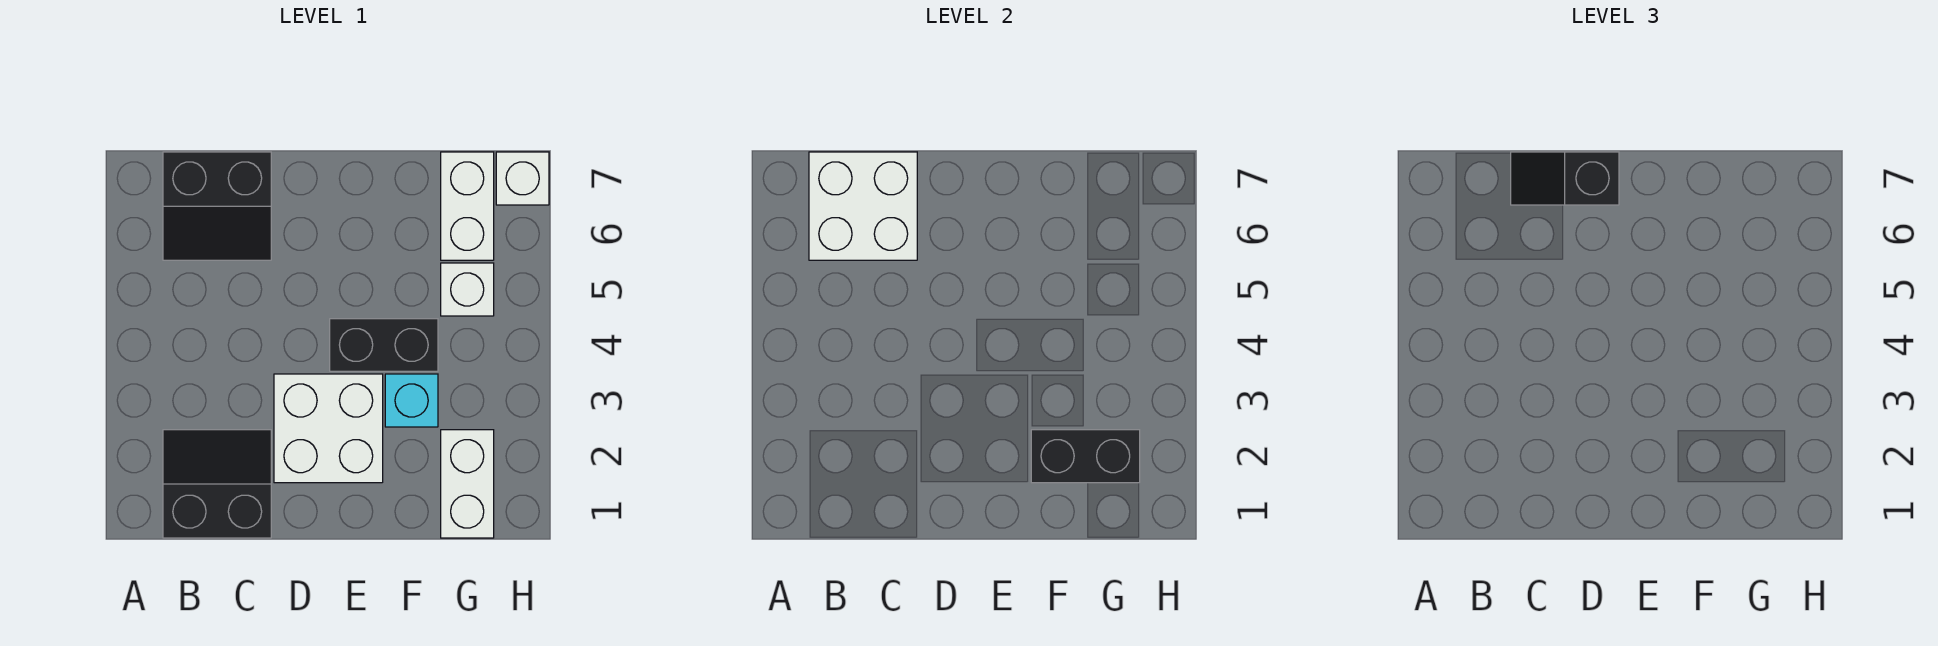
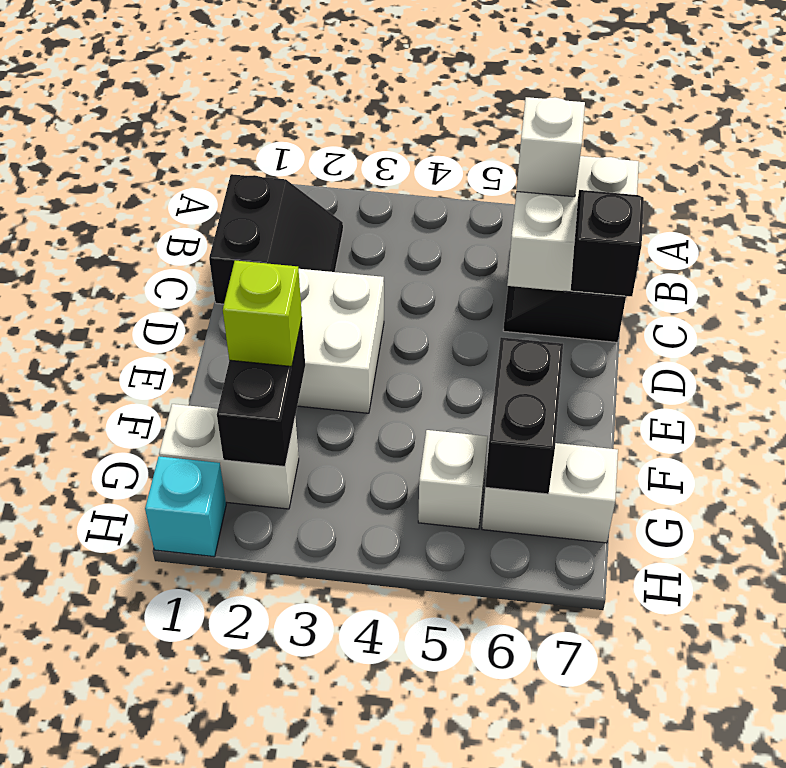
black brick E4:F4 level 1 -> black brick F6:G6 level 2
none -> lime brick F2 level 3
cyan brick F3 level 1 -> cyan brick H1 level 1
white brick H7 level 1 -> white brick B6 level 3

